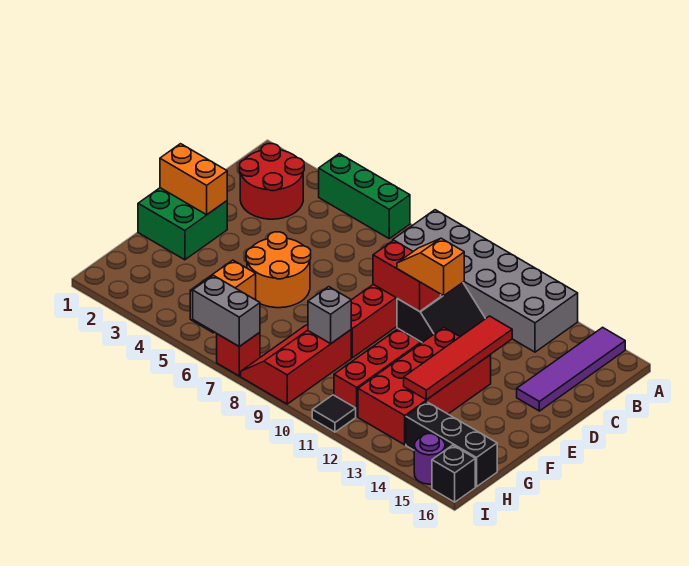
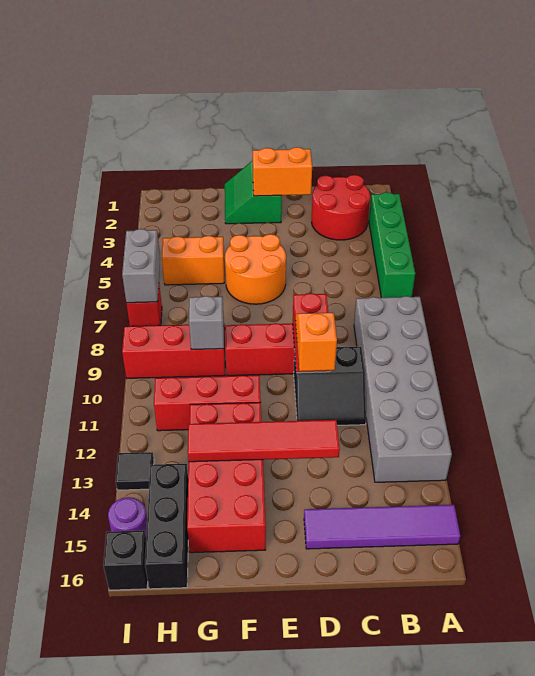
green brick A4:A6 level 1 -> green brick A3:A6 level 1
green brick E1:F2 level 1 -> green slope E1:F2 level 1 top E
orange brick E1:E2 level 2 -> orange brick D2:E2 level 2
red brick E12:H13 level 1 -> red brick F12:G15 level 1
black tile I11 level 1 -> black tile I13 level 1

